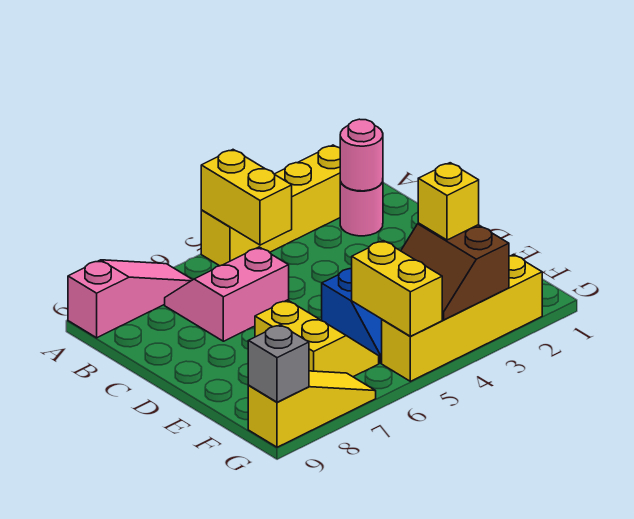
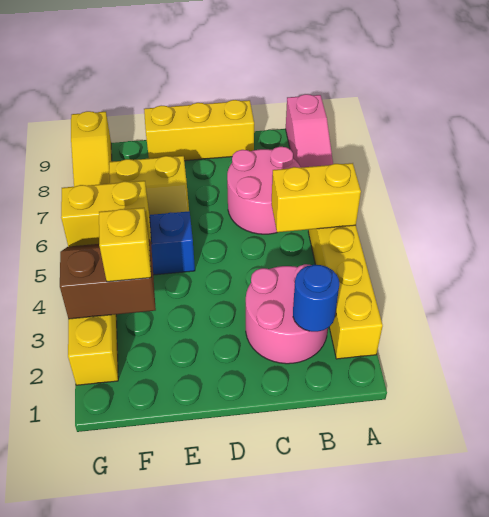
pink round brick B2 level 1 -> pink round brick B2:C3 level 1
pink round brick B2 level 2 -> blue round brick B2 level 2
pink slope B6:C7 level 1 top C -> pink round brick B6:C7 level 1
none -> yellow brick C9:E9 level 1
grey brick G9 level 2 -> none

